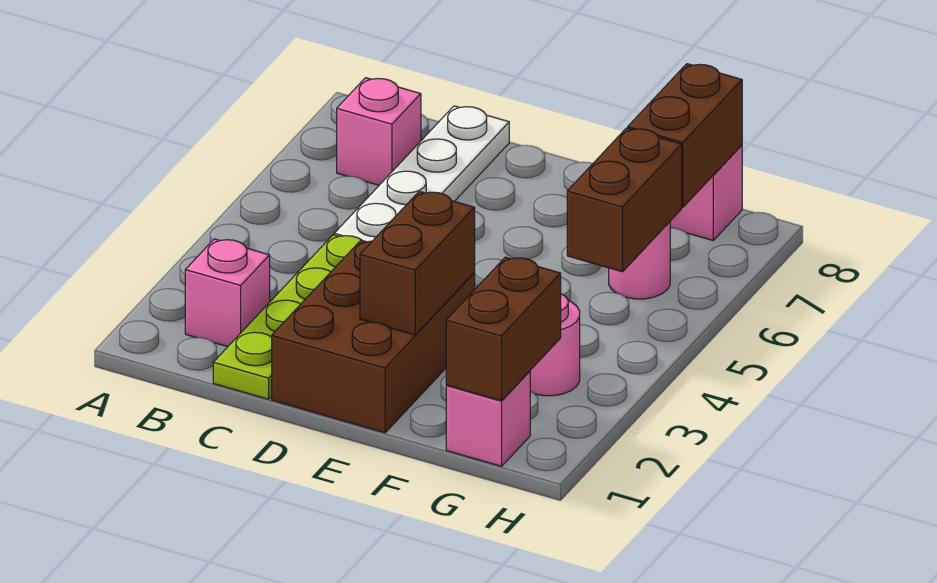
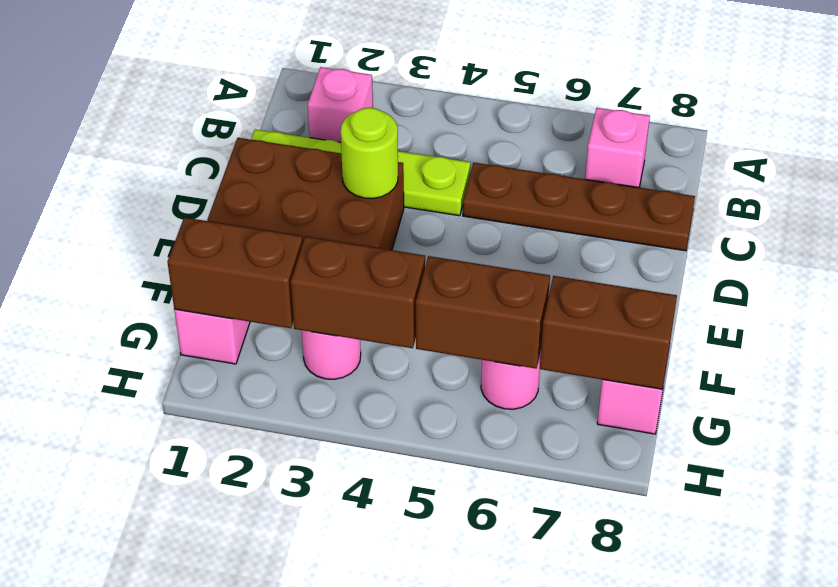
white plate C5:C8 level 1 -> brown plate C5:C8 level 1
none -> lime round brick D3 level 2
brown brick E2:E3 level 2 -> brown brick G3:G4 level 2

